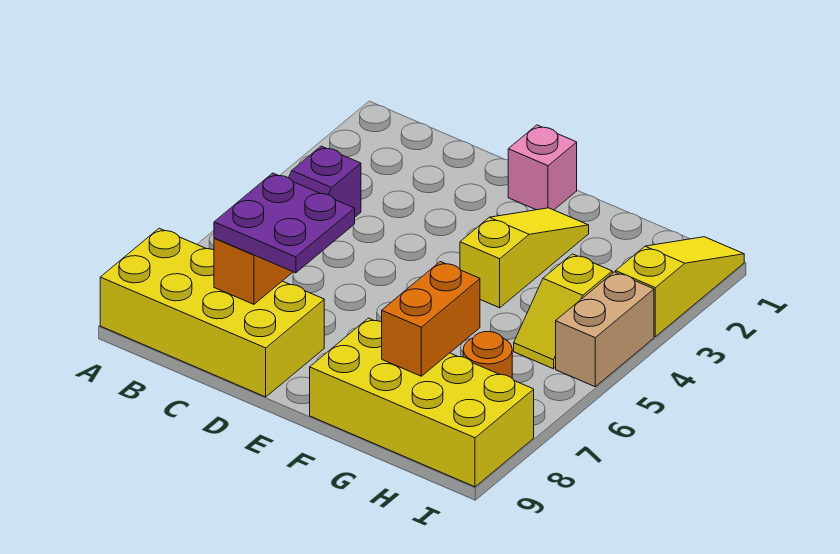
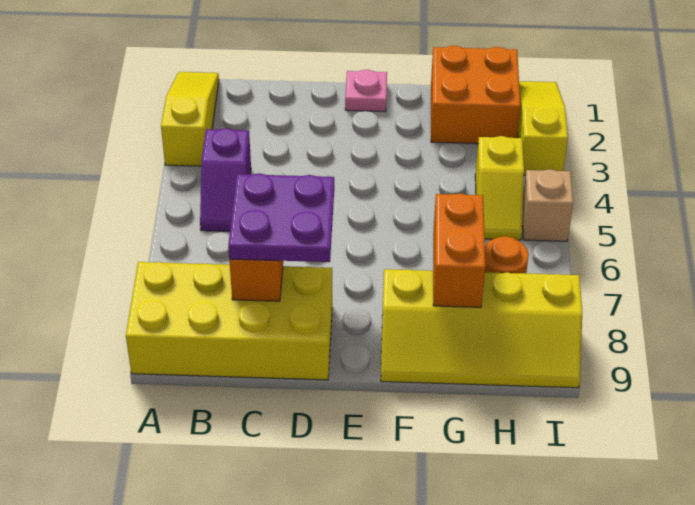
pink brick E1 level 1 -> pink plate E1 level 1
yellow slope F2:F4 level 1 top 4 -> yellow slope A1:A3 level 1 top 3
yellow brick F8:I9 level 1 -> yellow slope F8:I9 level 1 top 8
none -> orange brick G1:H2 level 1
tan brick I4:I5 level 1 -> tan brick I5 level 1

